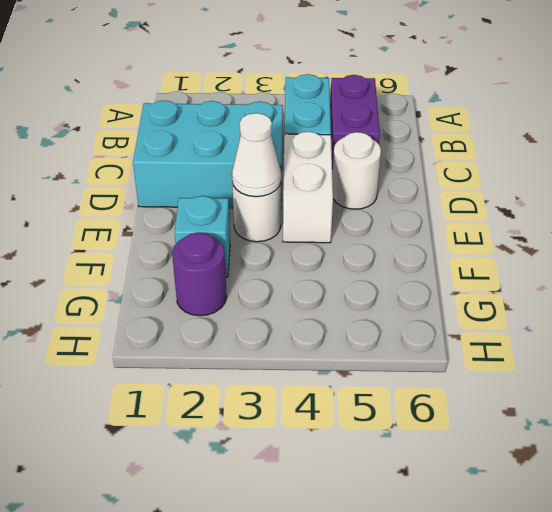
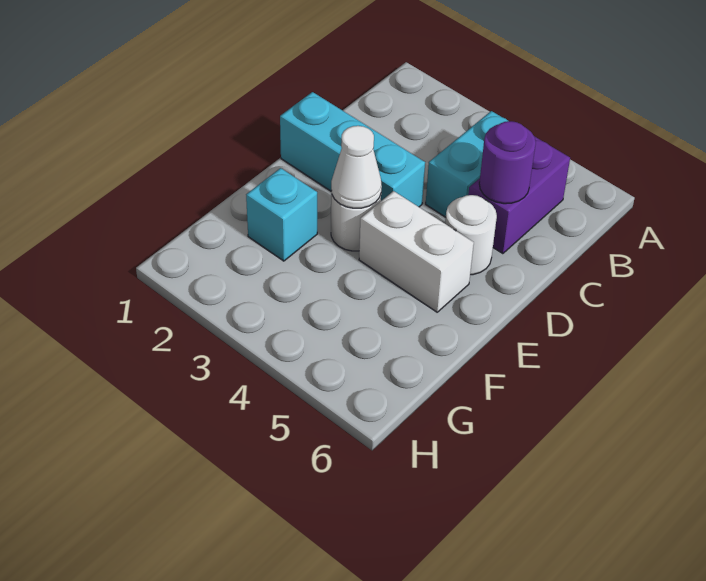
cyan brick C1:D3 level 1 -> cyan brick D1:D3 level 1
white brick D4:E4 level 1 -> white brick E4:E5 level 1
purple round brick G2 level 1 -> purple round brick C5 level 2

